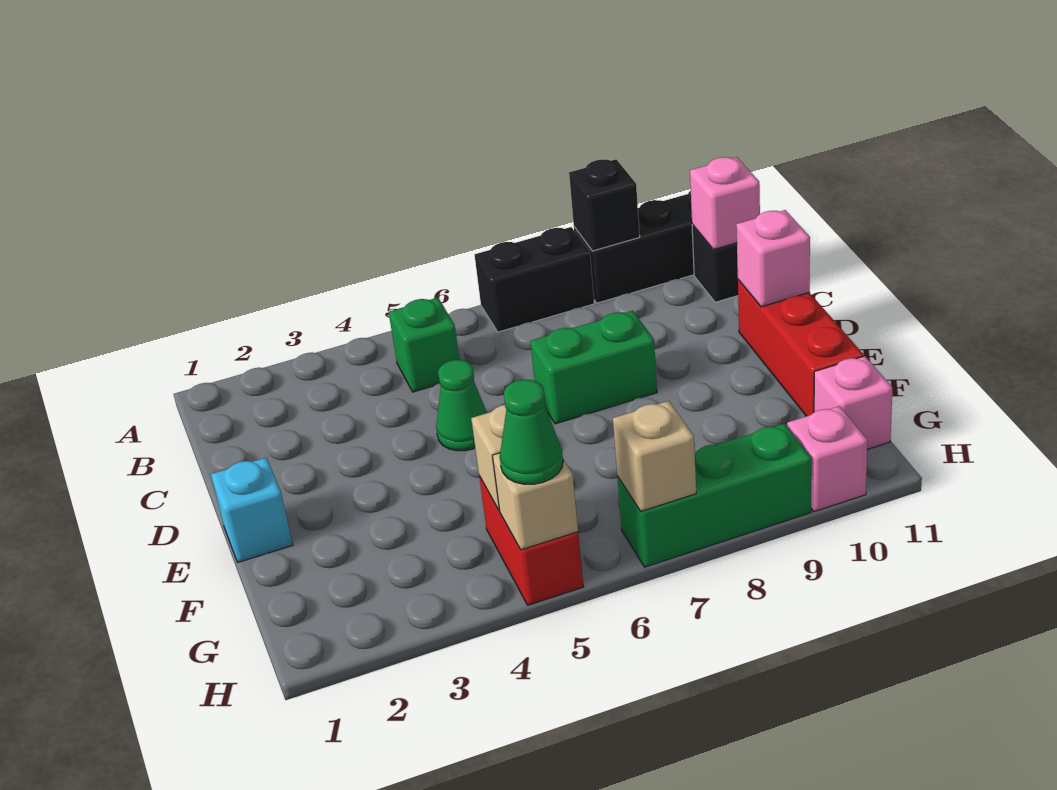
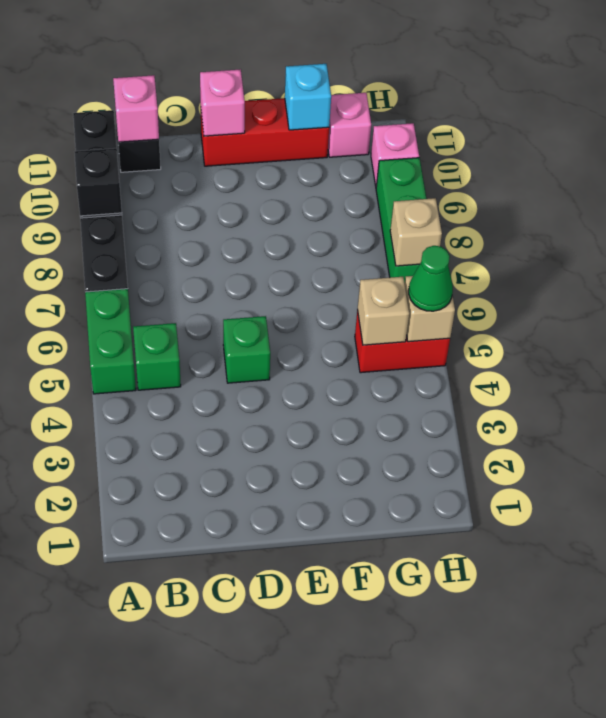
green cone D5 level 1 -> green brick D5 level 1
green brick D7:D8 level 1 -> green brick A5:A6 level 1
cyan brick E1 level 1 -> cyan brick F11 level 2

